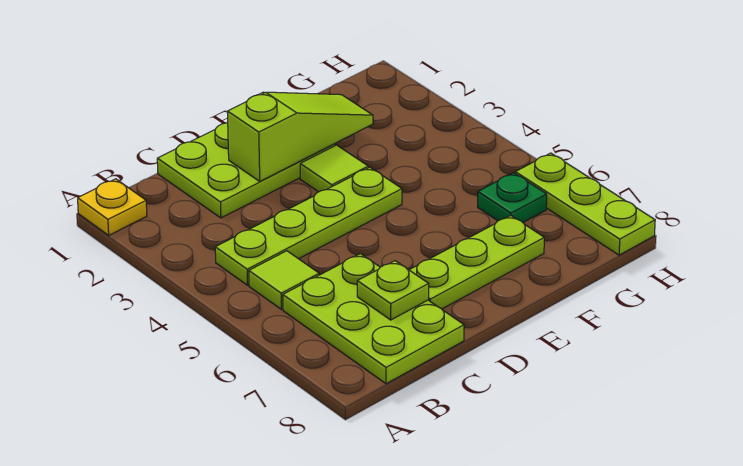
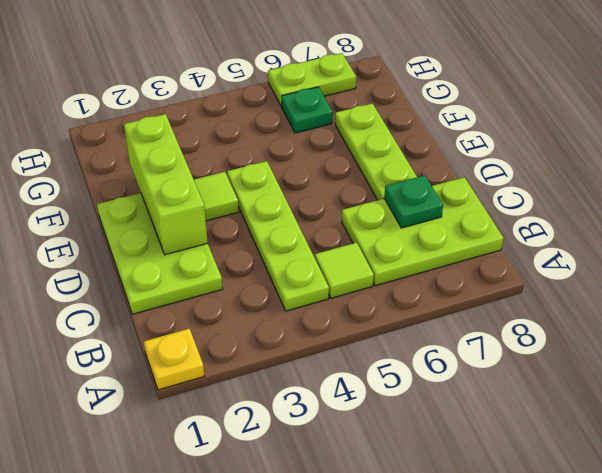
lime plate C7 level 2 -> green plate C7 level 2
lime slope D2:F2 level 2 top D -> lime brick D2:F2 level 2
lime plate H6:H8 level 1 -> lime plate H6:H7 level 1

